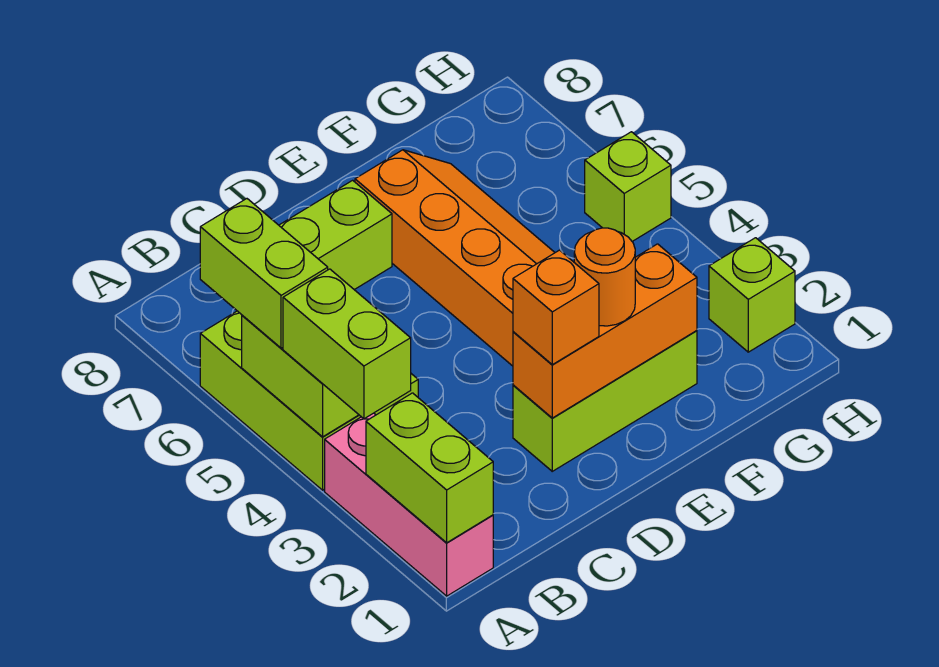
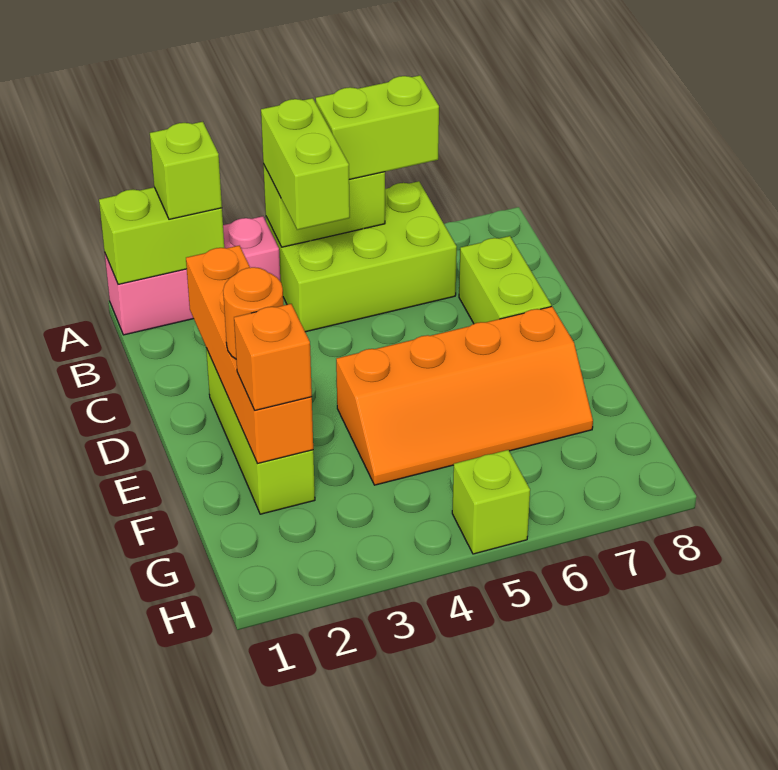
lime brick A3:A4 level 3 -> lime brick A4:B4 level 3
orange brick D2:F2 level 2 -> orange brick C2:F2 level 2
orange brick D2 level 3 -> orange brick F2 level 3
lime brick H2 level 1 -> lime brick A2 level 3

